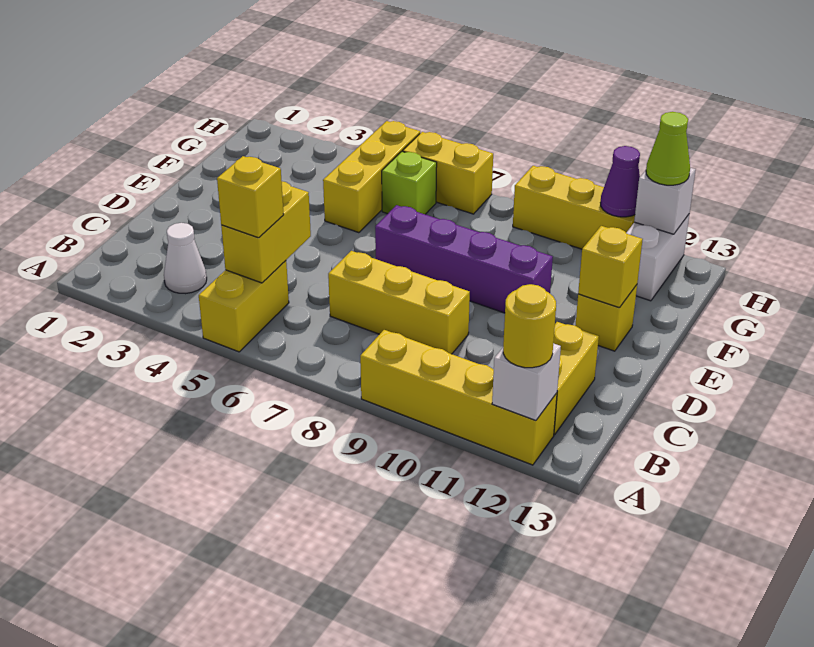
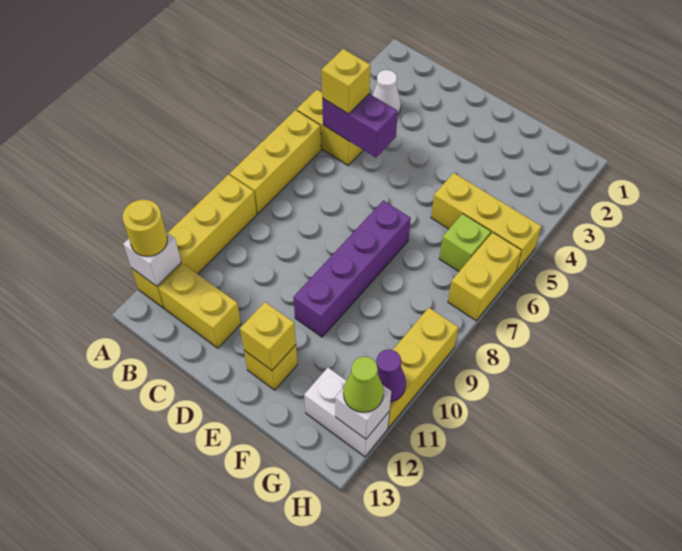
yellow brick B5:C5 level 2 -> purple brick B5:C5 level 2
yellow brick C7:C9 level 1 -> yellow brick A6:A8 level 1

